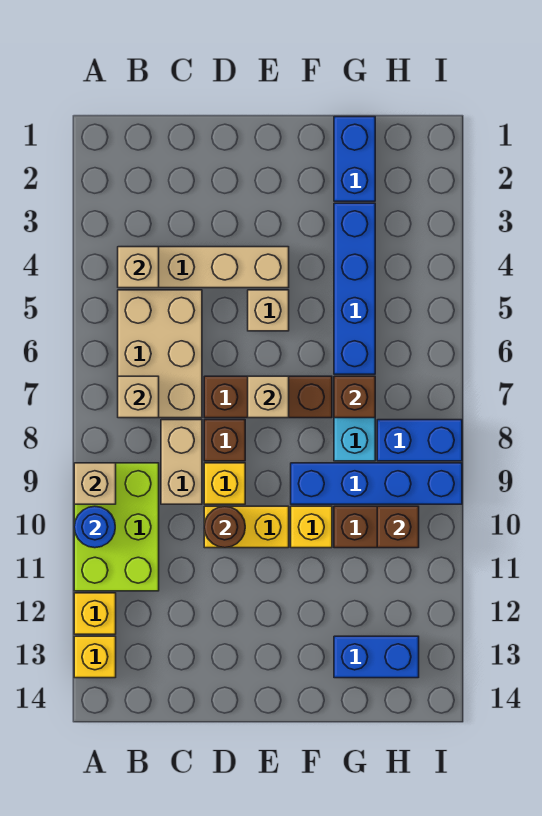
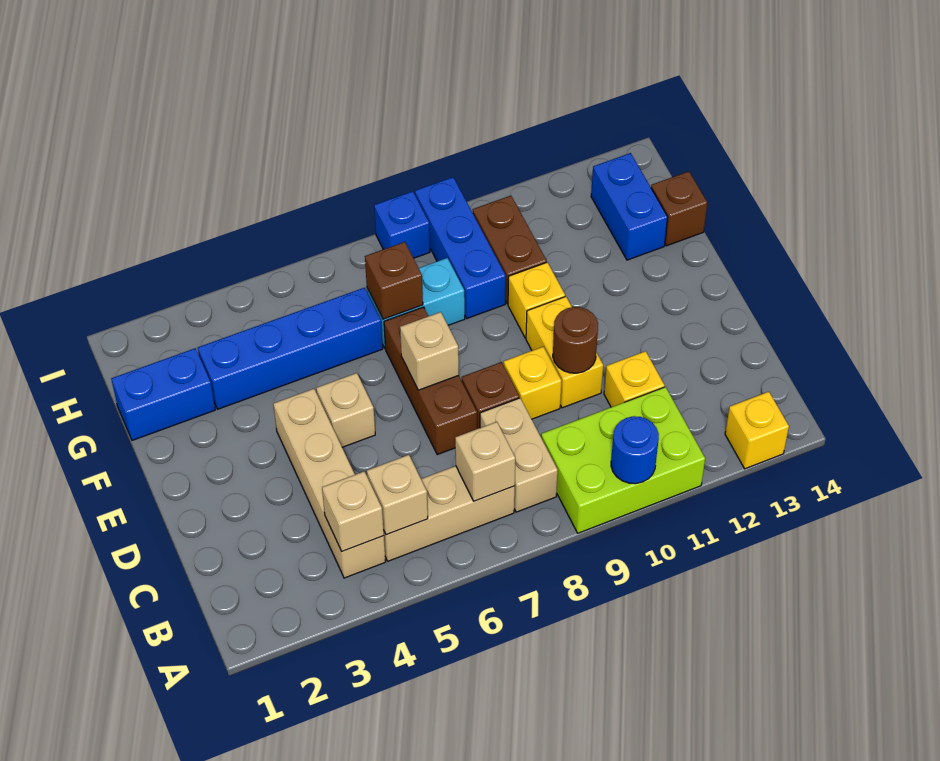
tan brick A9 level 2 -> tan brick B5 level 2
yellow brick A12 level 1 -> yellow brick C11 level 1
tan brick B5:C7 level 1 -> tan brick B5:B7 level 1
tan brick C8:C9 level 1 -> tan brick B8:C8 level 1
blue brick F9:I9 level 1 -> blue brick G9:I9 level 1
blue brick H8:I8 level 1 -> blue brick I8 level 1
brown brick H10 level 2 -> brown brick G14 level 1

